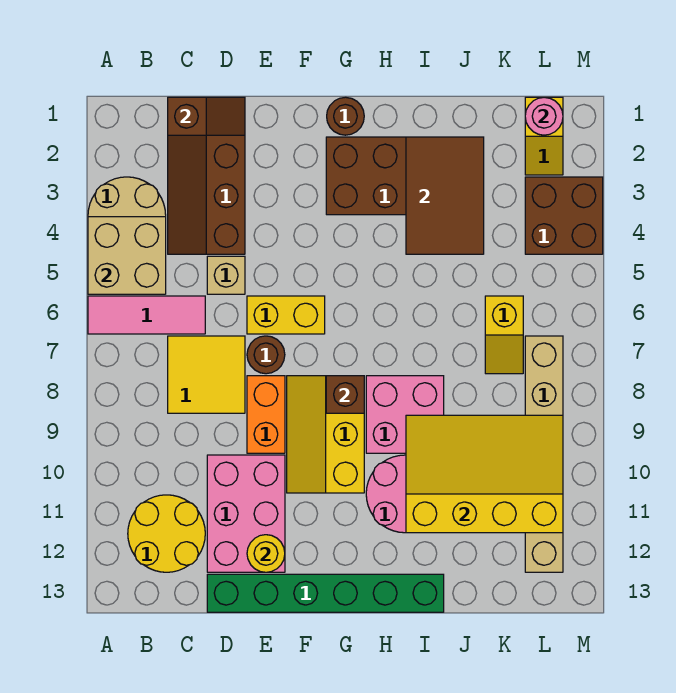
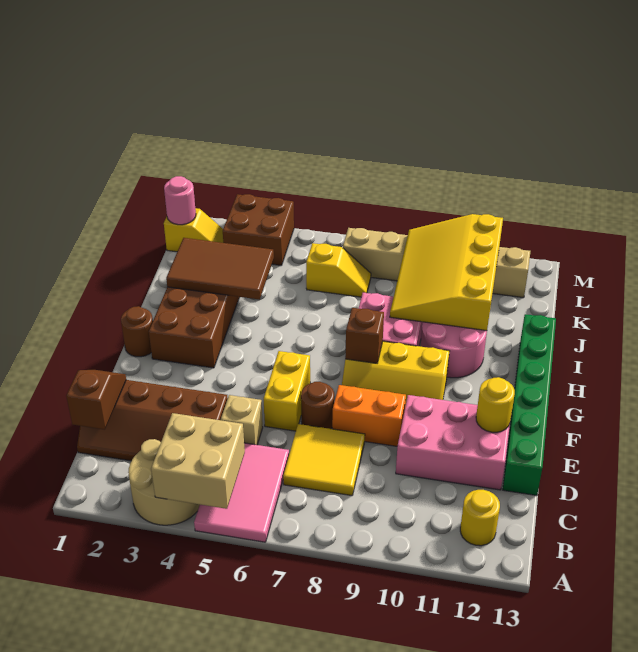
pink tile A6:C6 level 1 -> pink tile A5:C6 level 1
yellow round brick B11:C12 level 1 -> yellow round brick B12 level 1

